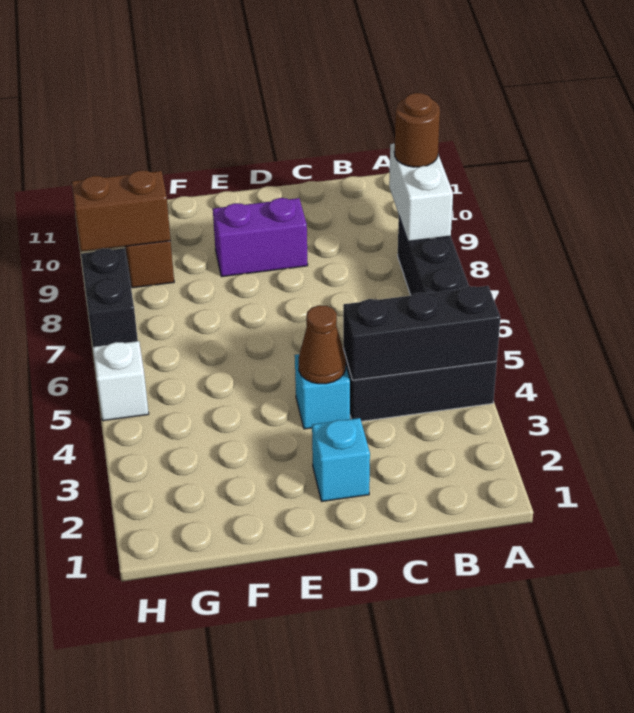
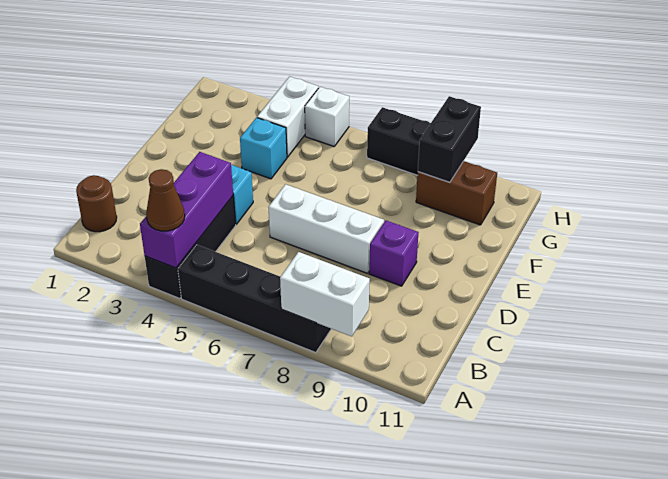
black brick A4:C4 level 2 -> purple brick A4:C4 level 2
brown round brick A9 level 3 -> brown round brick B1 level 1
cyan brick D2 level 1 -> cyan brick F4 level 1
brown cone D4 level 2 -> brown cone A4 level 3
none -> white brick D6:D8 level 1
purple brick D9:E9 level 1 -> purple brick D9 level 1
none -> white brick G4:H4 level 1
brown brick G9:H9 level 2 -> black brick G9:H9 level 2

